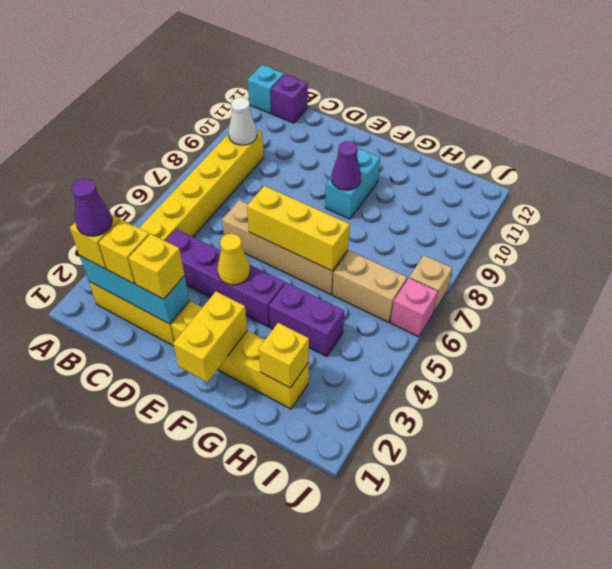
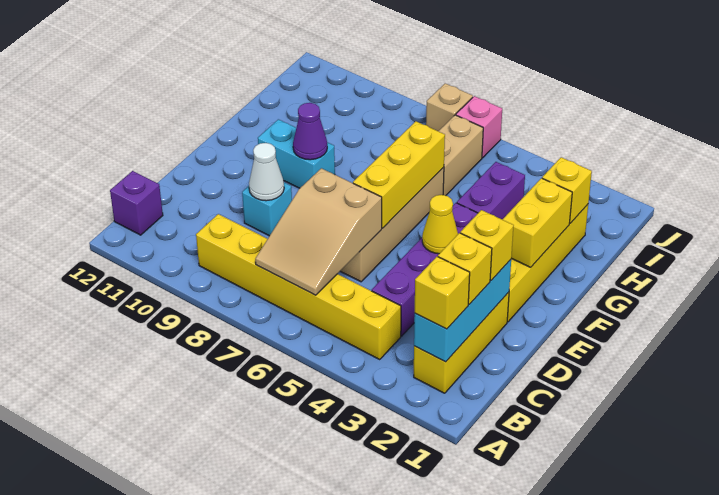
cyan brick A12 level 1 -> cyan brick D9 level 1
purple cone B2 level 4 -> none
none -> tan slope B6:D7 level 2 top D
white cone B9 level 2 -> white cone D9 level 2
yellow brick F1:F2 level 2 -> yellow brick F2:G2 level 2

